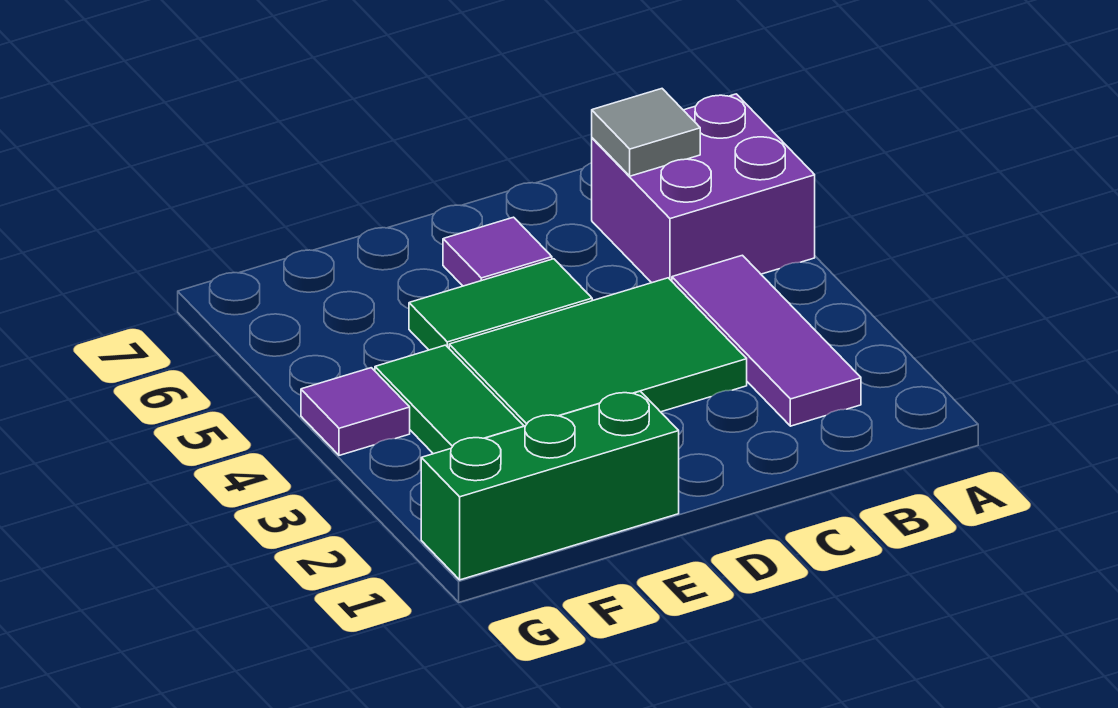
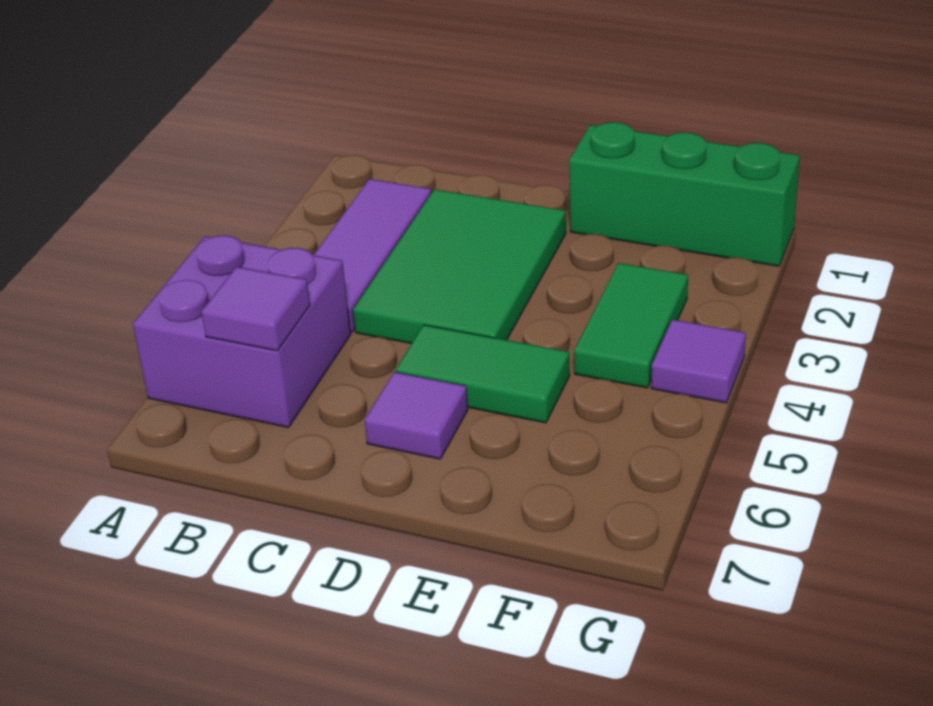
grey tile B6 level 2 -> purple tile B6 level 2
green tile C3:E4 level 1 -> green tile C2:D4 level 1

